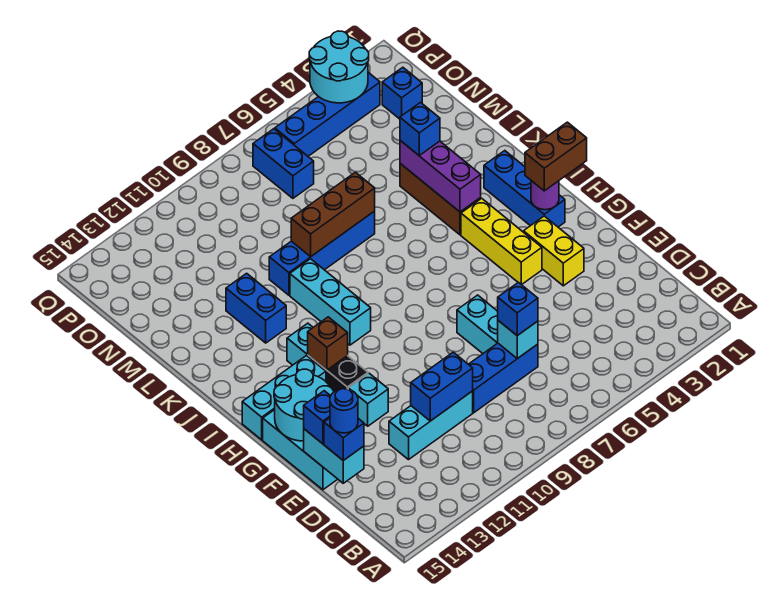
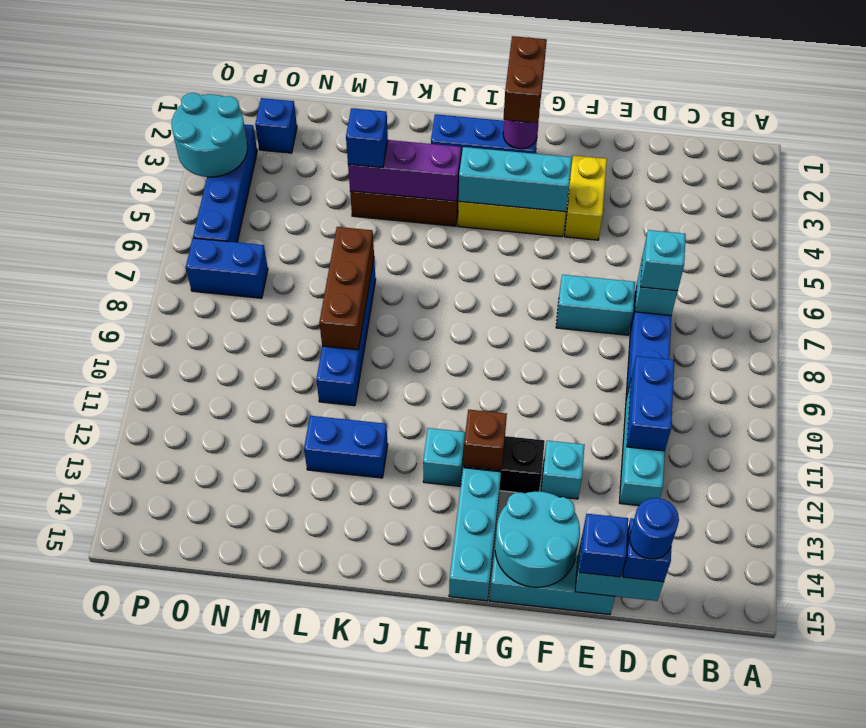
blue brick D7 level 3 -> cyan brick D7 level 3
yellow brick F3:G3 level 1 -> yellow brick F3:F4 level 1
cyan brick I10:K10 level 1 -> cyan brick G4:I4 level 2

